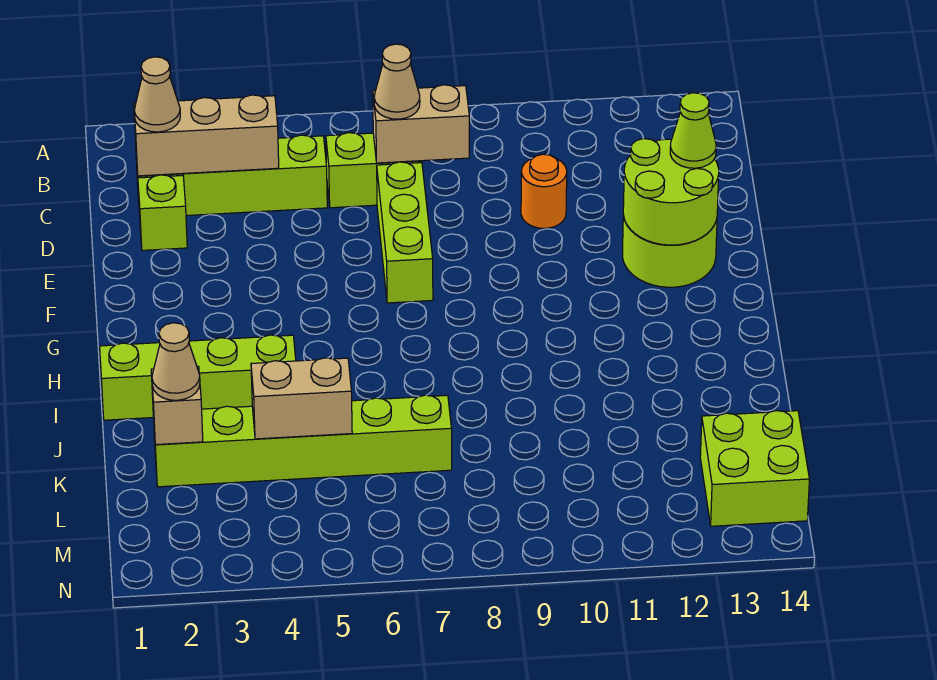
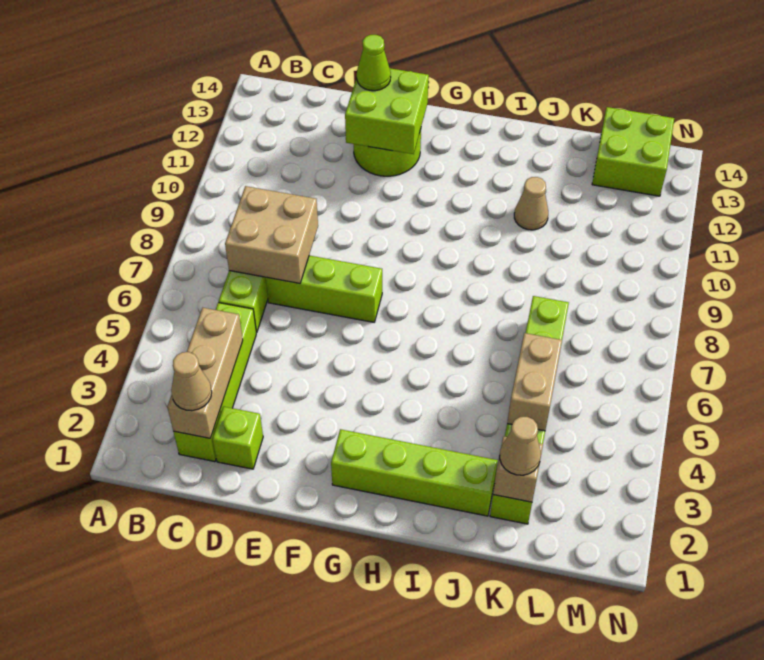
tan brick C7:C8 level 2 -> tan brick C7:D8 level 2
tan cone C7 level 3 -> tan cone J11 level 1
orange round brick D10 level 1 -> none
lime round brick E12:F13 level 2 -> lime brick E12:F13 level 2
lime brick I1:I4 level 1 -> lime brick G2:J2 level 1

